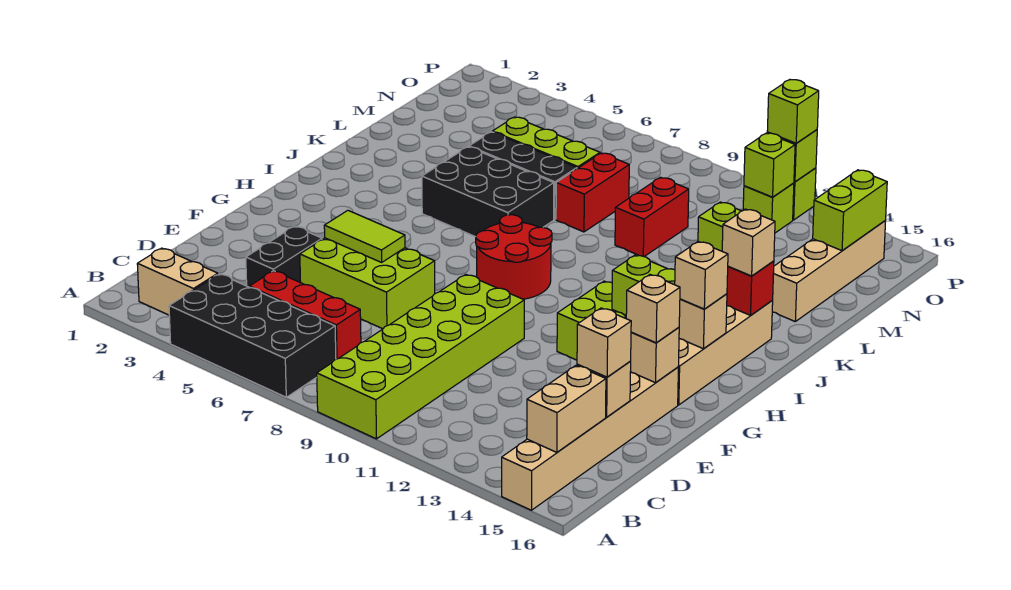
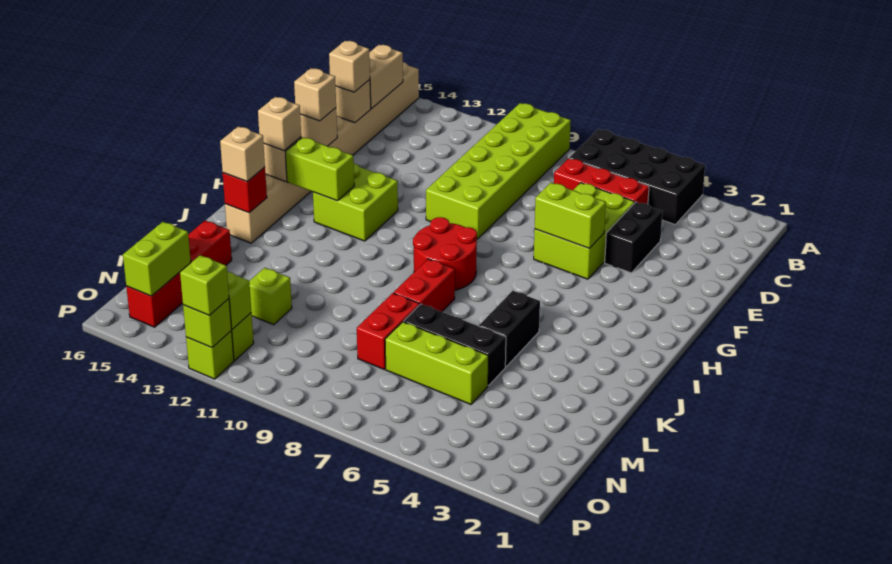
tan brick B2:B3 level 1 -> none
lime brick E5:F7 level 1 -> lime brick D5:F6 level 1
lime tile F5:F6 level 2 -> lime brick F5:F6 level 2
black brick J5:K7 level 1 -> black brick J5:K5 level 1
red brick L10:M10 level 1 -> red brick J8:K8 level 1
tan brick L15:O15 level 1 -> red brick L15:O15 level 1

